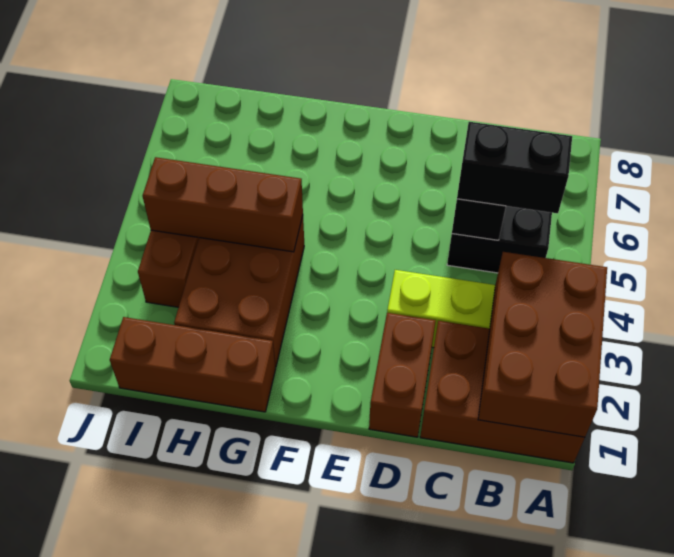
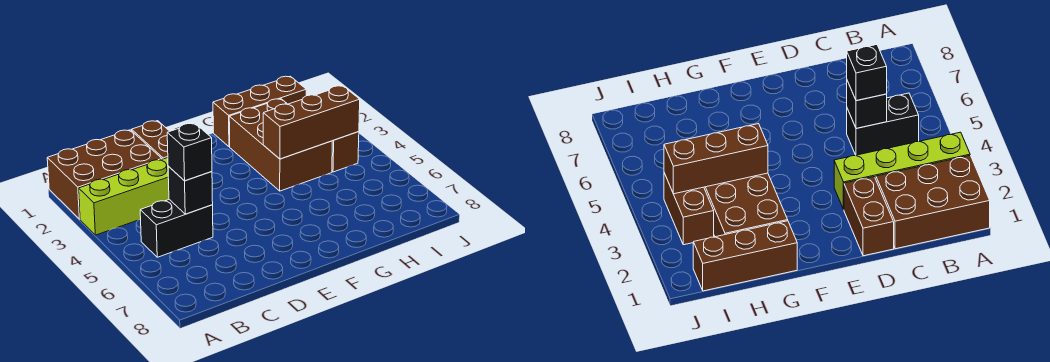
brown brick A1:B3 level 2 -> none
black brick B5:C5 level 3 -> black brick C5 level 3

